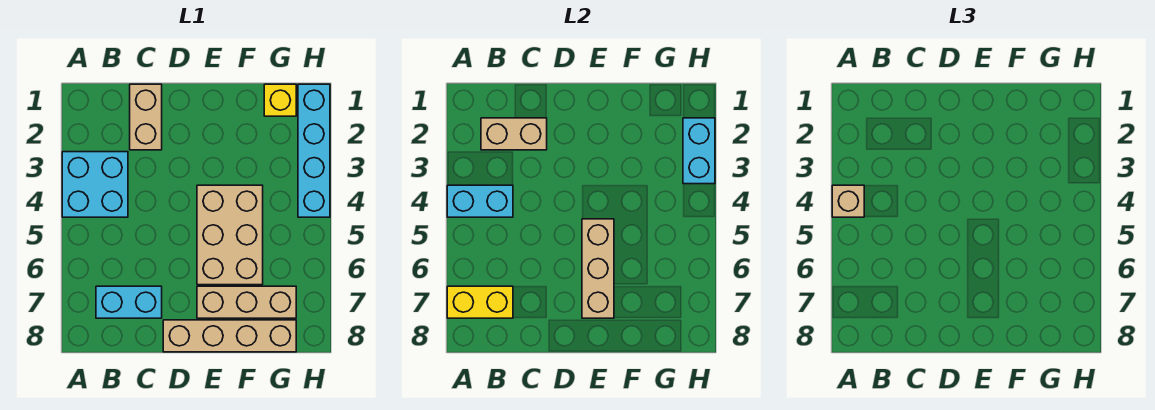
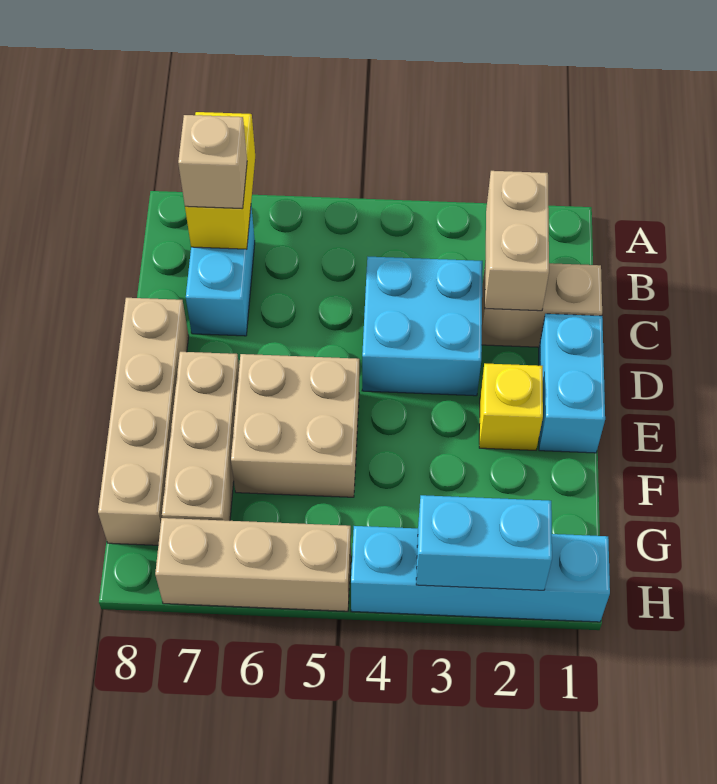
cyan brick A3:B4 level 1 -> cyan brick C3:D4 level 1
cyan brick A4:B4 level 2 -> cyan brick D1:E1 level 1
tan brick A4 level 3 -> tan brick B7 level 3
tan brick E4:F6 level 1 -> tan brick E5:F6 level 1
tan brick E5:E7 level 2 -> tan brick H5:H7 level 1
yellow brick G1 level 1 -> yellow brick E2 level 1

